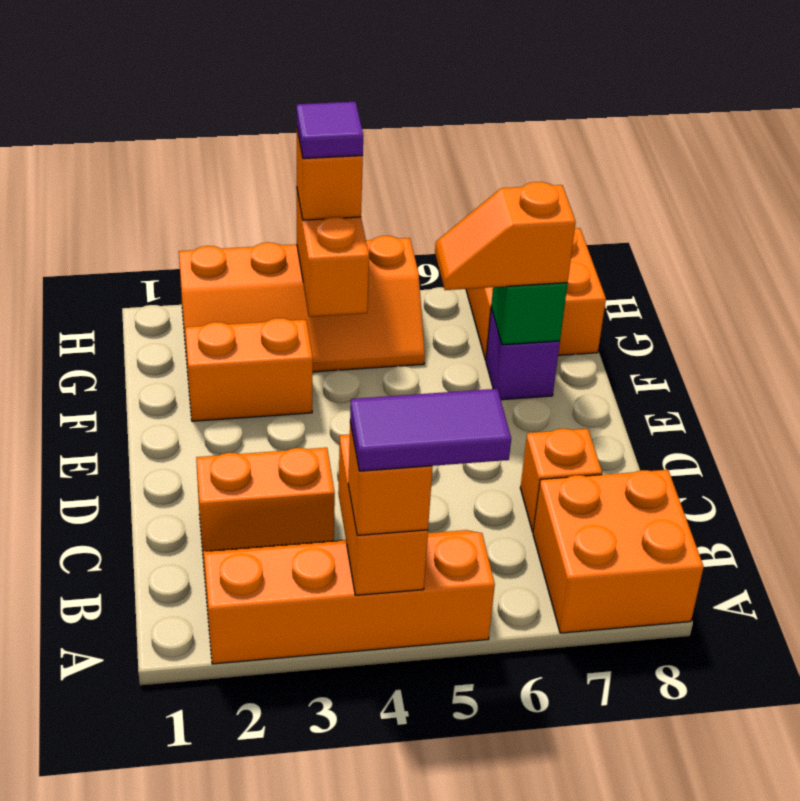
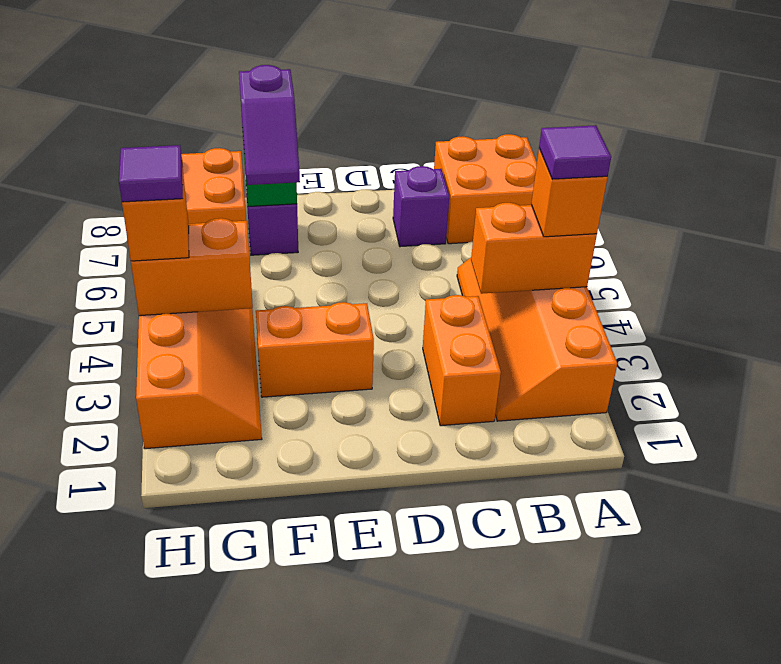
purple tile A4:A5 level 4 -> purple tile A4 level 4
orange brick C7 level 1 -> purple brick C7 level 1
orange brick F2:F3 level 1 -> orange brick E3:F3 level 1
orange slope F6:F7 level 3 top 7 -> purple slope F6:F7 level 3 top 7

